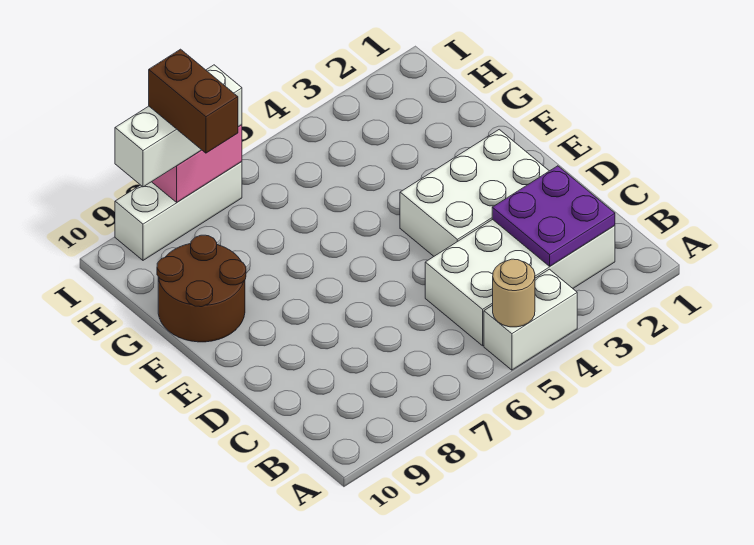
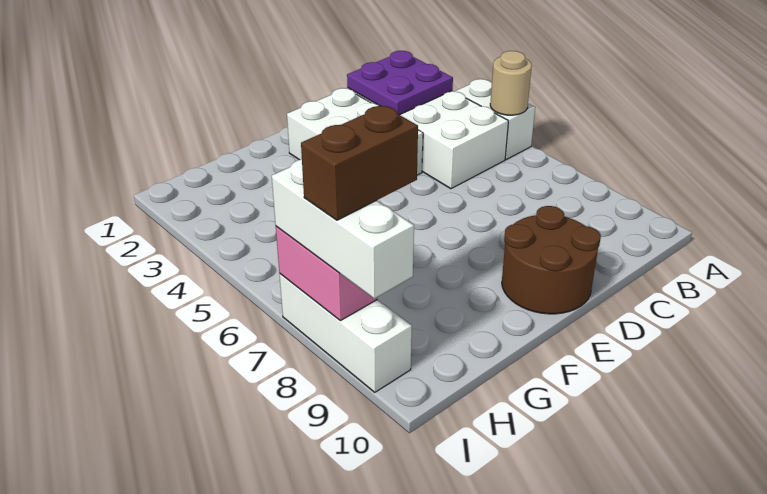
brown round brick F9:G10 level 1 -> brown round brick D9:E10 level 1

